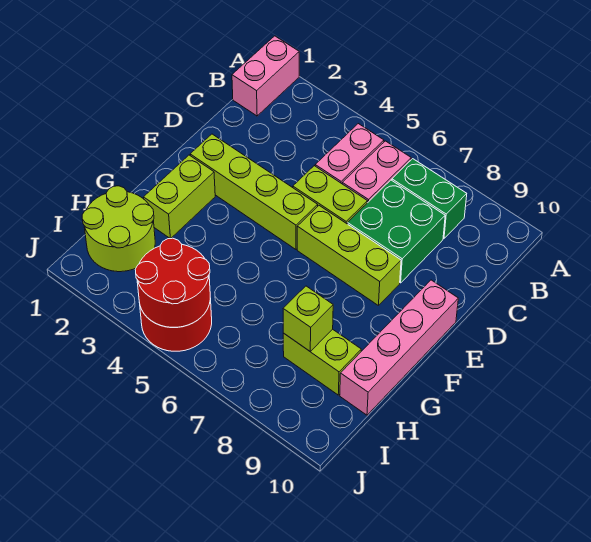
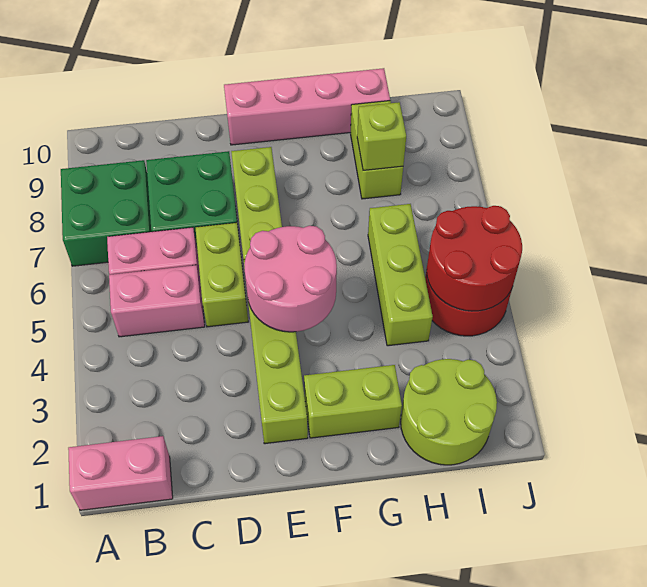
green brick B7:B8 level 1 -> green brick A7:B8 level 1
none -> pink round brick E4:F5 level 2
none -> lime brick H4:H6 level 1

